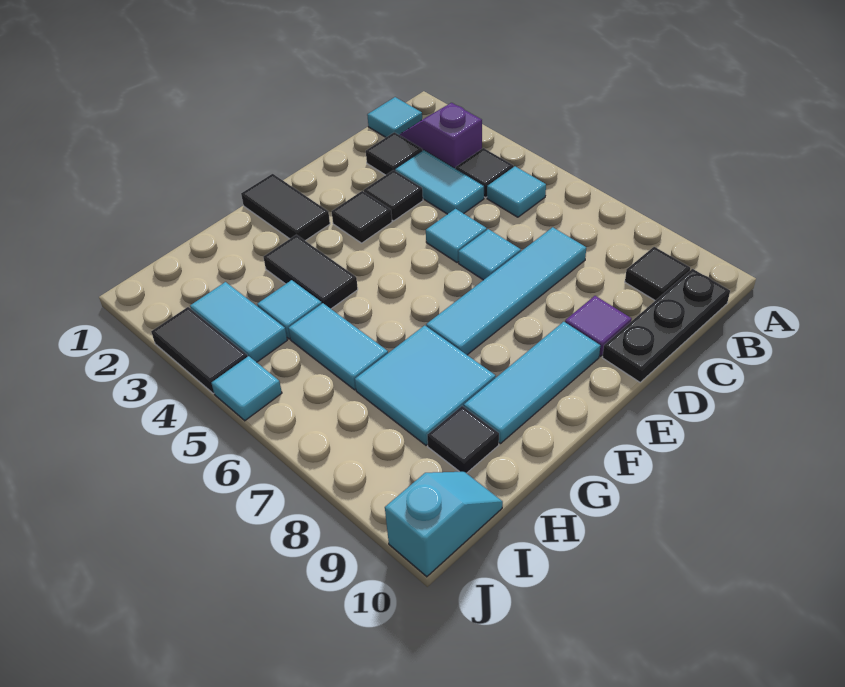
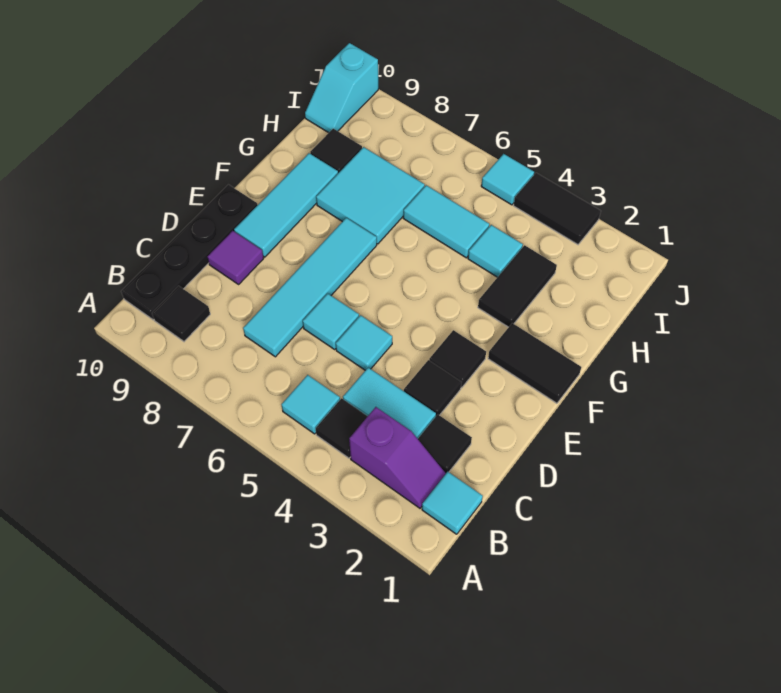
black plate B10:D10 level 1 -> black plate B10:E10 level 1
black tile G3:G4 level 1 -> black tile G3:H3 level 1
cyan tile I3:I4 level 1 -> none

